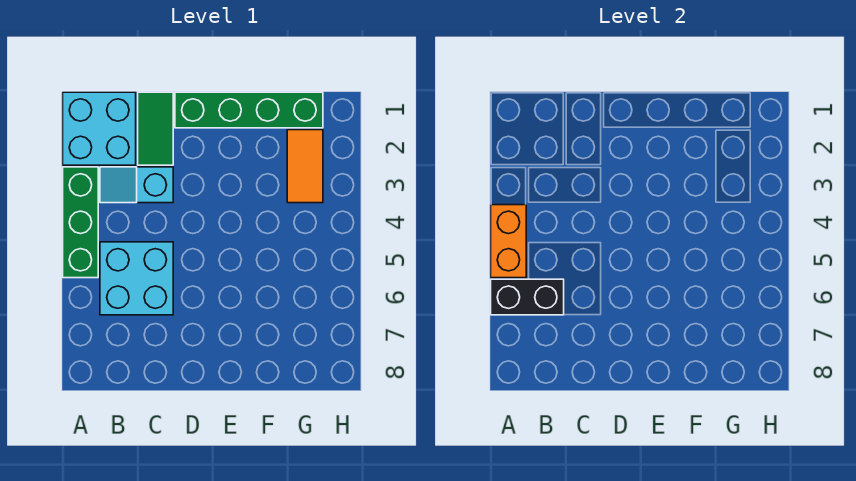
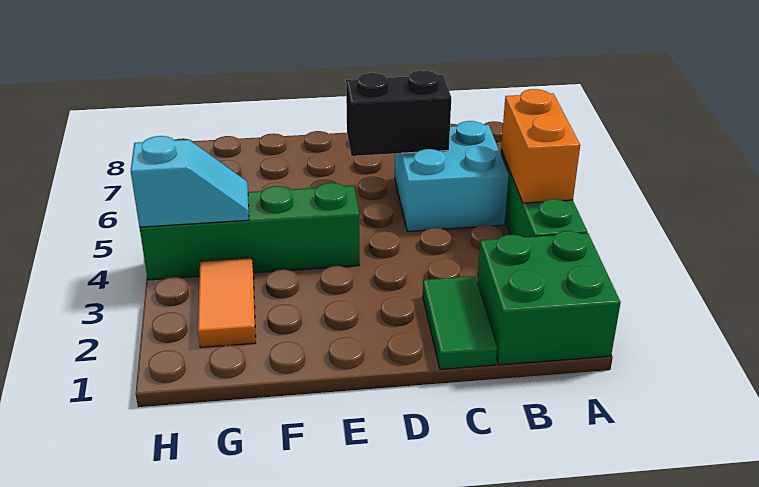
cyan brick A1:B2 level 1 -> green brick A1:B2 level 1
black brick A6:B6 level 2 -> black brick C6:D6 level 2
cyan slope B3:C3 level 1 top C -> cyan slope G4:H4 level 2 top H
green brick D1:G1 level 1 -> green brick E4:H4 level 1

